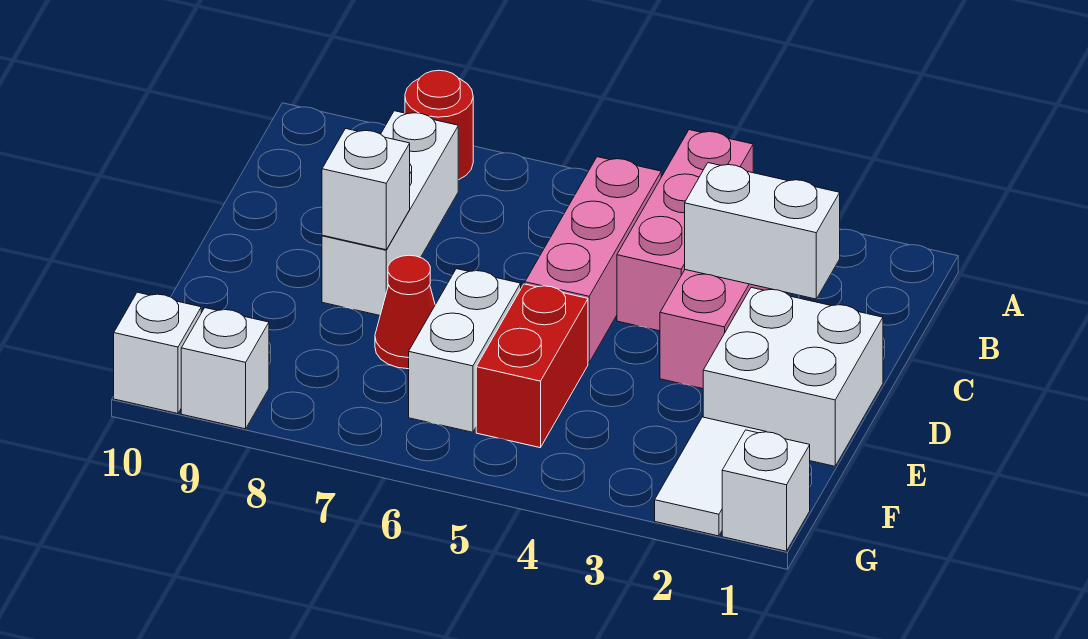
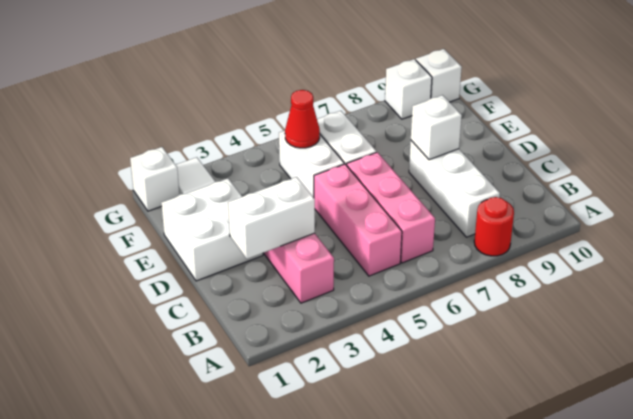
pink brick A4:C4 level 1 -> pink brick B6:D6 level 1
red brick E5:F5 level 1 -> white brick E5:F5 level 1
red cone E7 level 1 -> red cone F5 level 2

